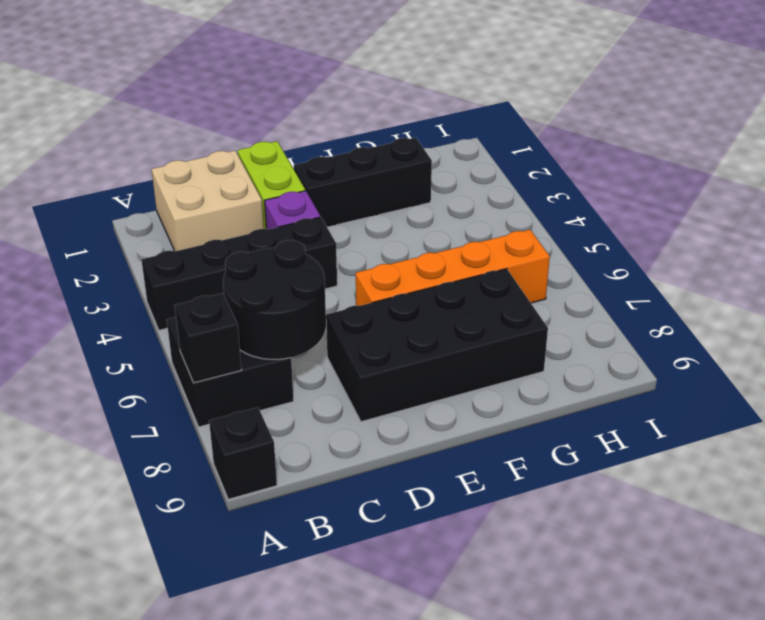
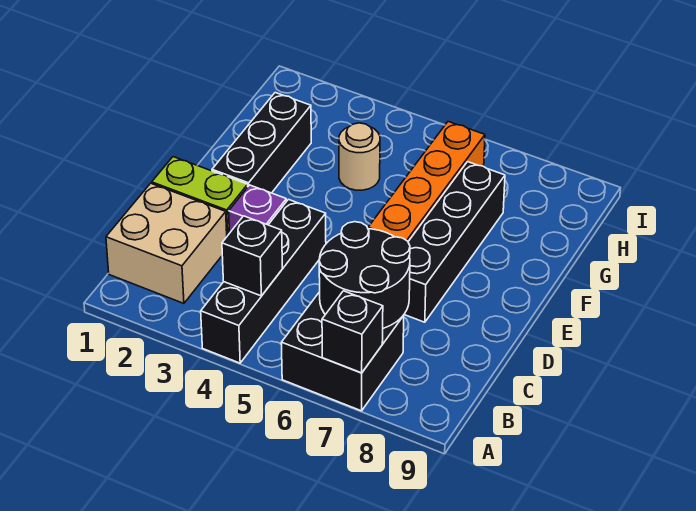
black brick A9 level 1 -> black brick B4 level 2
black brick D7:G8 level 1 -> black brick D7:G7 level 1
none -> tan round brick G4 level 1

